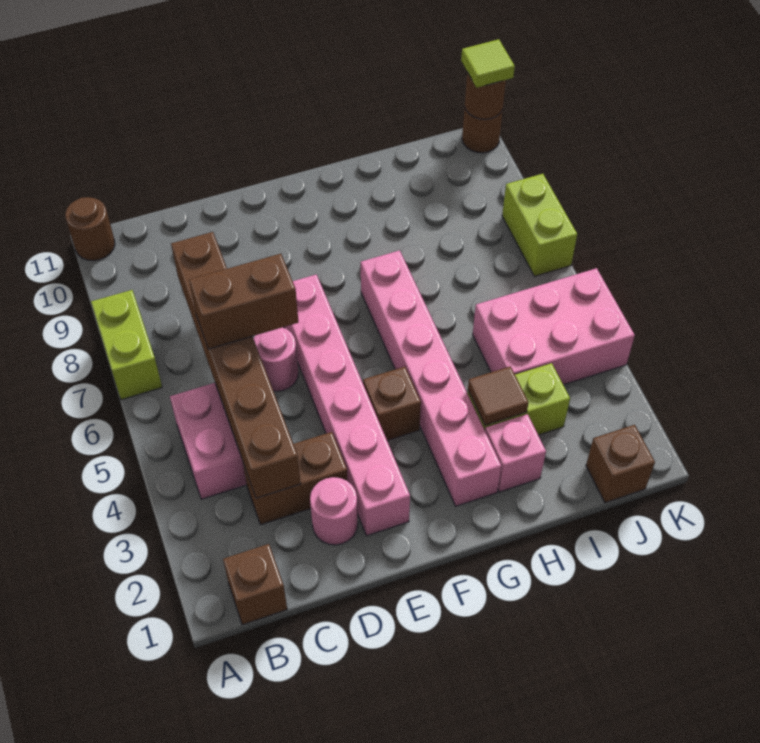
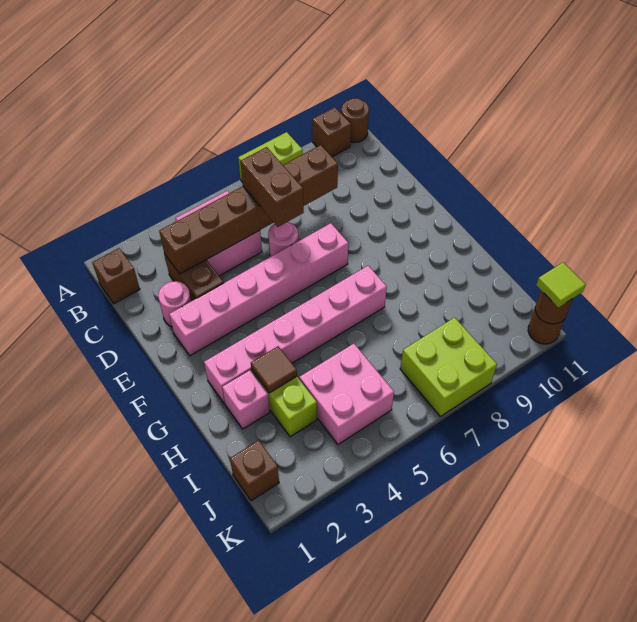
brown brick F4 level 1 -> brown brick A10 level 1
pink brick I4:K5 level 1 -> pink brick I4:J5 level 1
lime brick K7:K8 level 1 -> lime brick J7:K8 level 1

